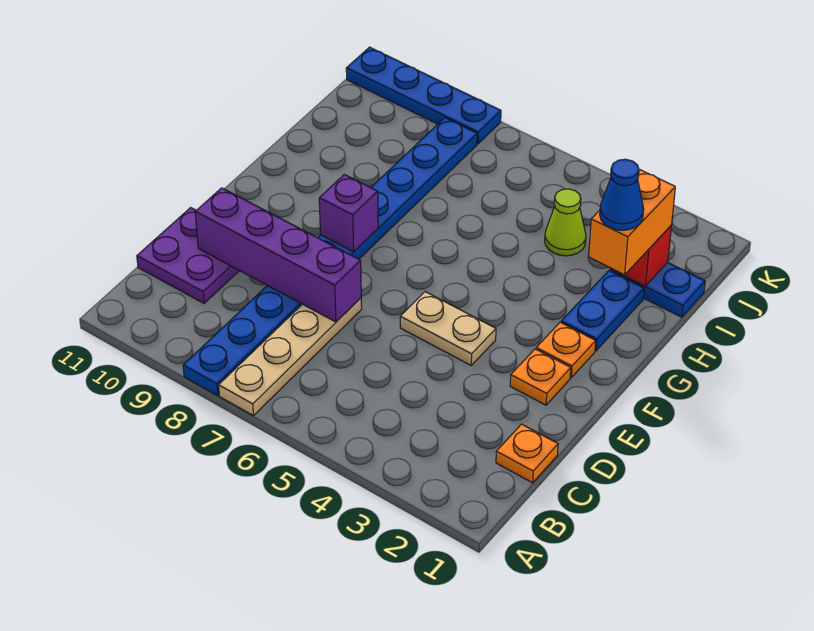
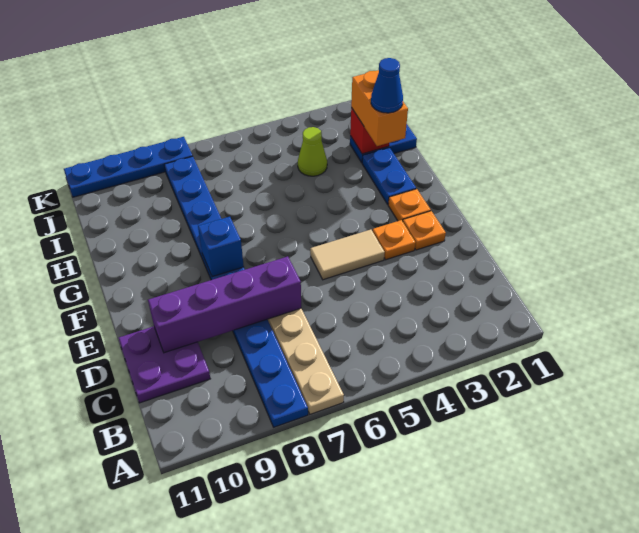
orange plate C1 level 1 -> orange plate E3 level 1
tan plate E4:E5 level 1 -> tan tile E4:E5 level 1
purple brick F8 level 2 -> blue brick F8 level 2

